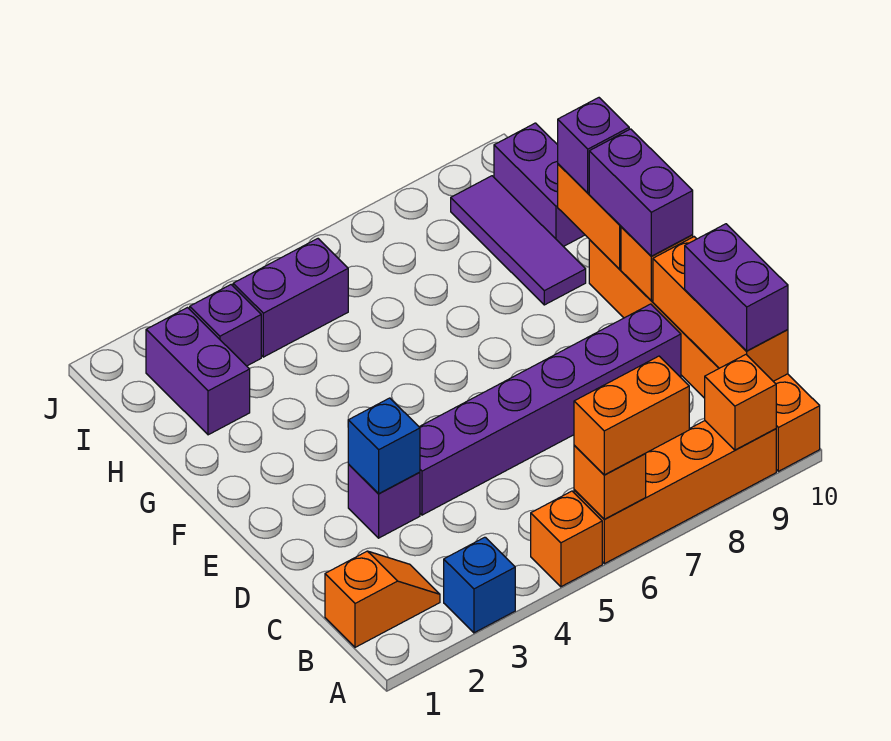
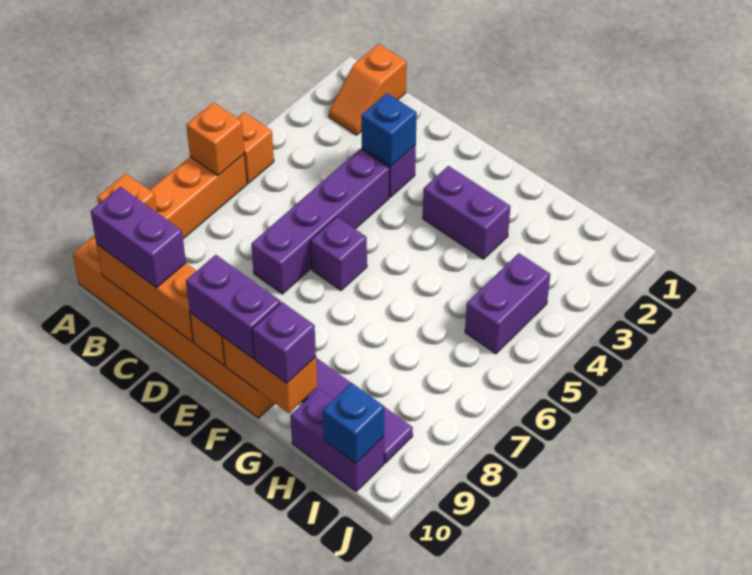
blue brick A3 level 1 -> blue brick I10 level 2
orange brick A6:A7 level 3 -> none
purple brick D4:D9 level 1 -> purple brick D4:D7 level 1
purple brick H2:I2 level 1 -> purple brick F3:G3 level 1
purple brick I3 level 1 -> purple brick E6 level 1

